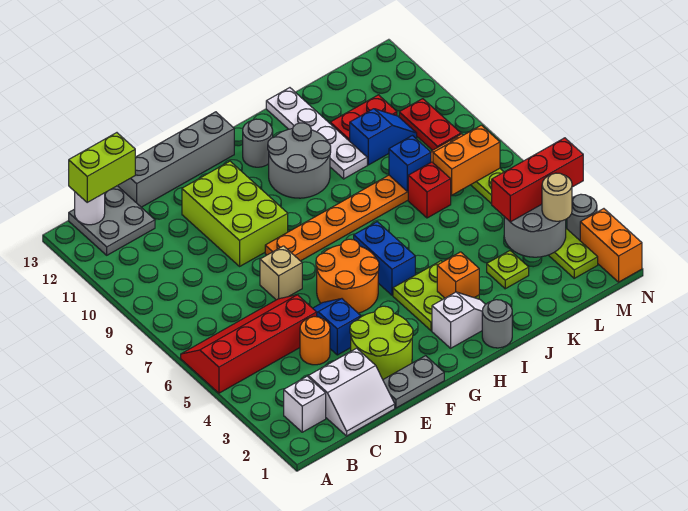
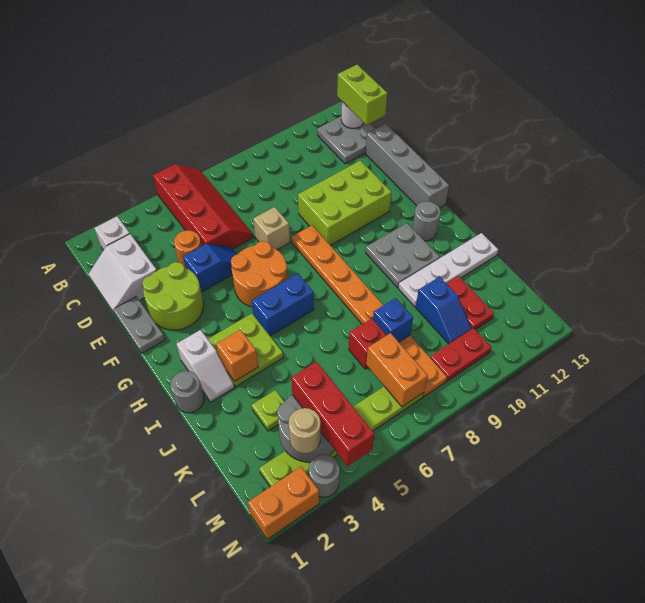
grey round brick H10:I11 level 1 -> grey plate H10:I11 level 1

